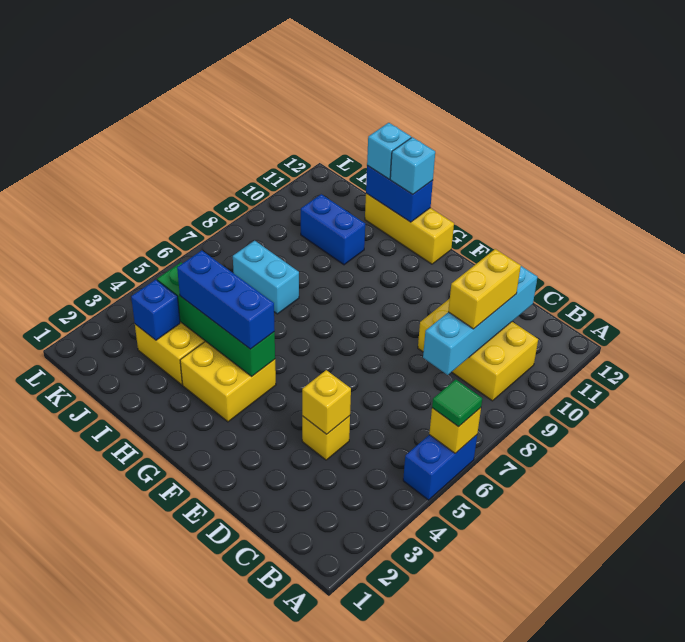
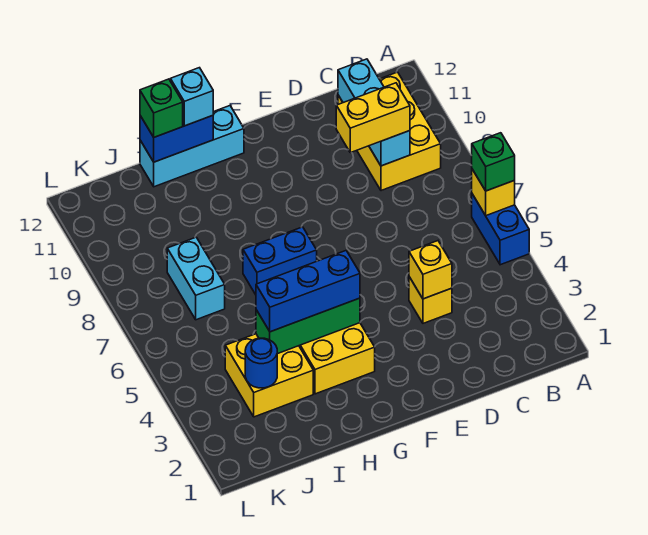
green tile A6 level 3 -> green brick A6 level 3
yellow brick B9:D10 level 1 -> yellow brick B9:C11 level 1
cyan brick C8:C11 level 2 -> cyan brick C9:C11 level 2
yellow brick C9:C10 level 3 -> yellow brick C9:D9 level 3
green brick G4:J4 level 2 -> green brick G4:I4 level 2
yellow brick G12:I12 level 1 -> cyan brick G12:I12 level 1
cyan brick I7:J7 level 1 -> cyan brick J7:J8 level 1
blue brick I10:J10 level 1 -> blue brick G7:H7 level 1
cyan brick I12 level 3 -> green brick I12 level 3
blue brick J3 level 2 -> blue round brick J3 level 2

